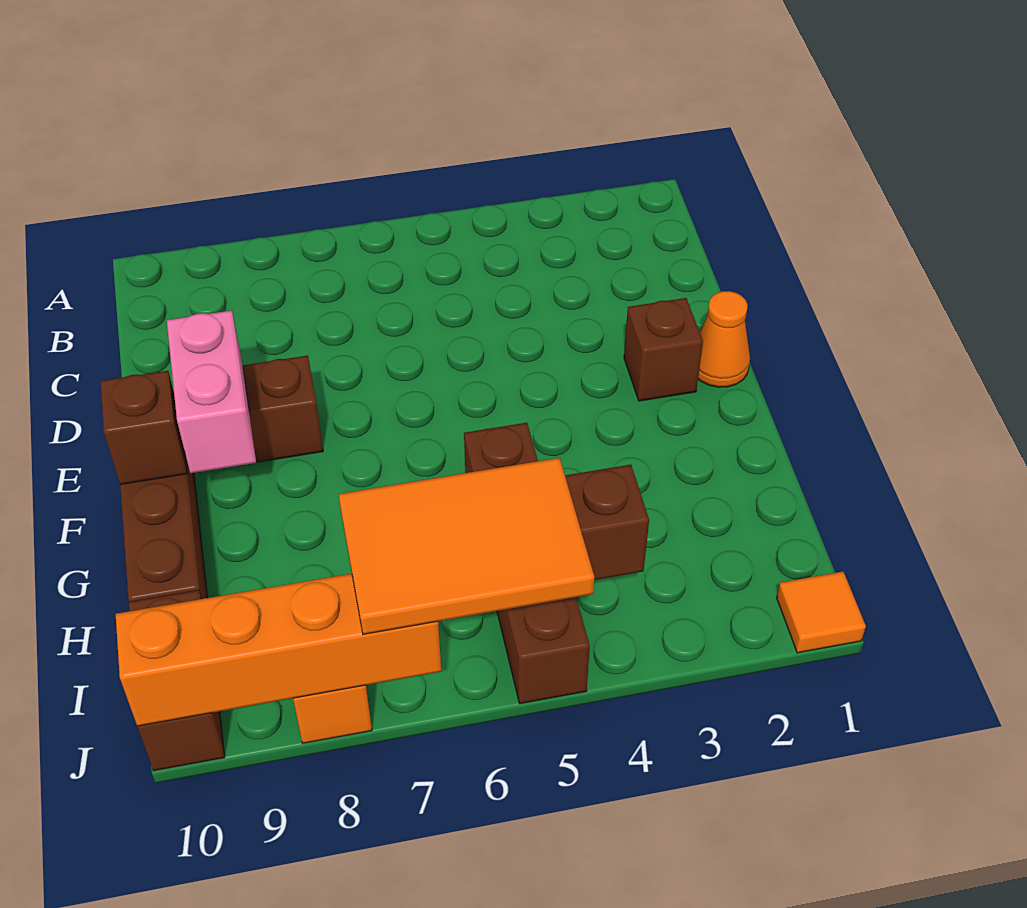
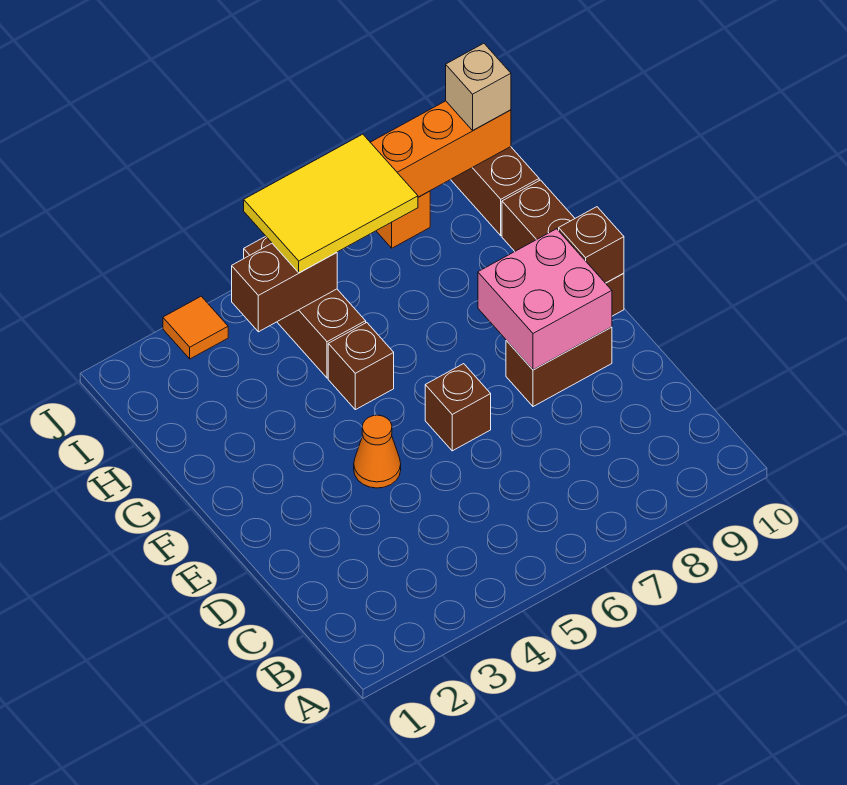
orange cone E1 level 1 -> orange cone E4 level 1
brown brick E2 level 1 -> brown brick E6 level 1
pink brick E9:F9 level 2 -> pink brick E8:F9 level 2
orange tile I5:J7 level 3 -> yellow tile I5:J7 level 3
orange tile J1 level 1 -> orange tile J3 level 1
none -> tan brick J10 level 3

